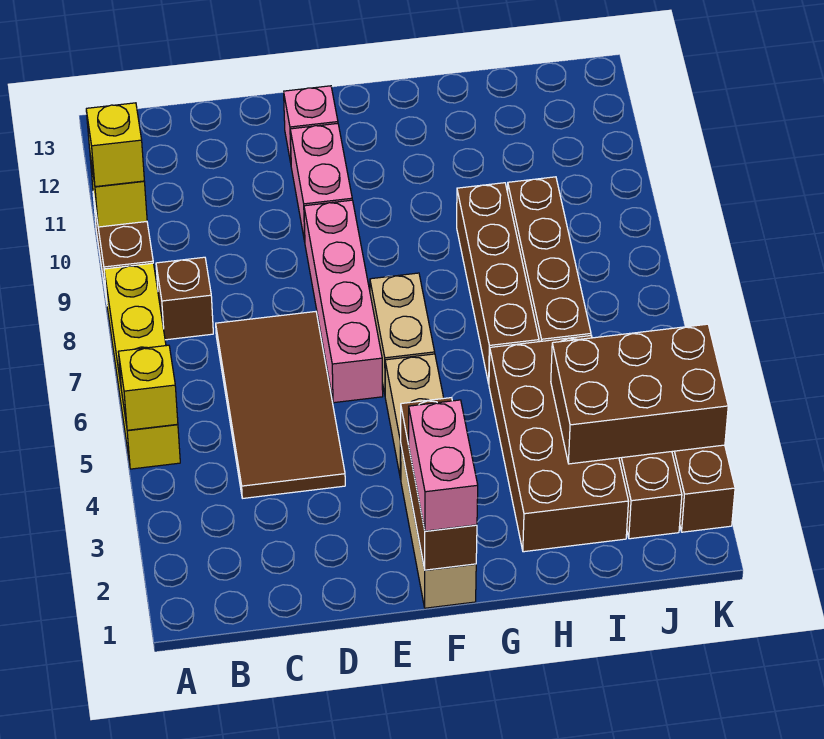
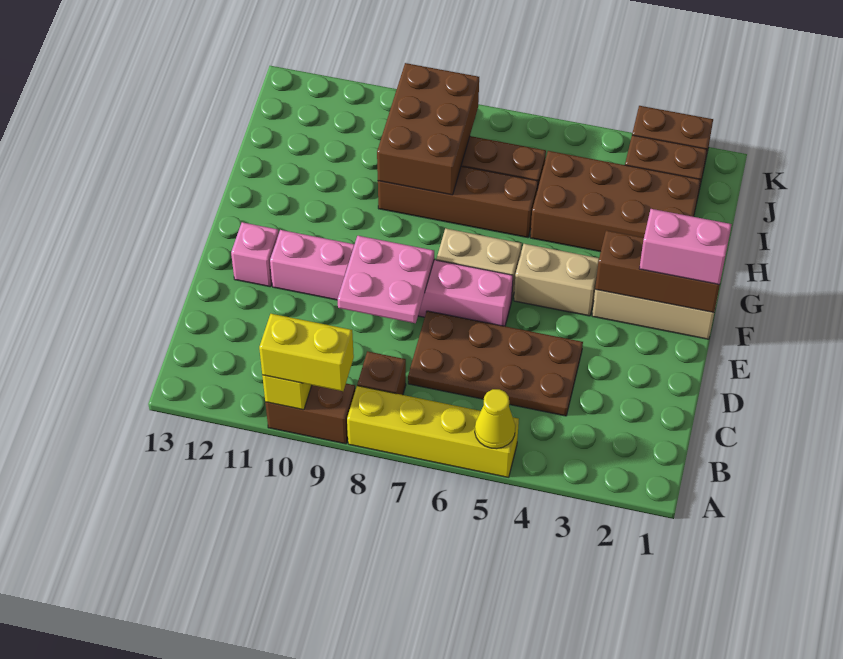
yellow brick A5 level 2 -> yellow cone A5 level 2
yellow brick A10 level 3 -> yellow brick A9:A10 level 3
brown tile C4:D7 level 1 -> brown plate C4:D7 level 1
none -> pink plate D8:E9 level 2
brown brick I3:K4 level 2 -> brown brick H8:J9 level 2

